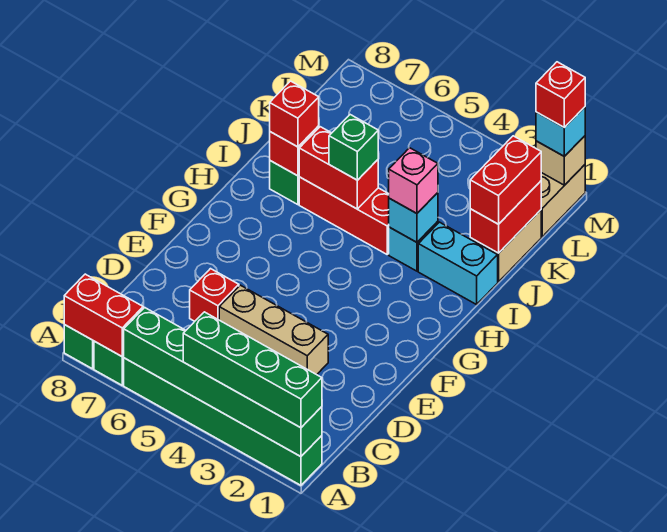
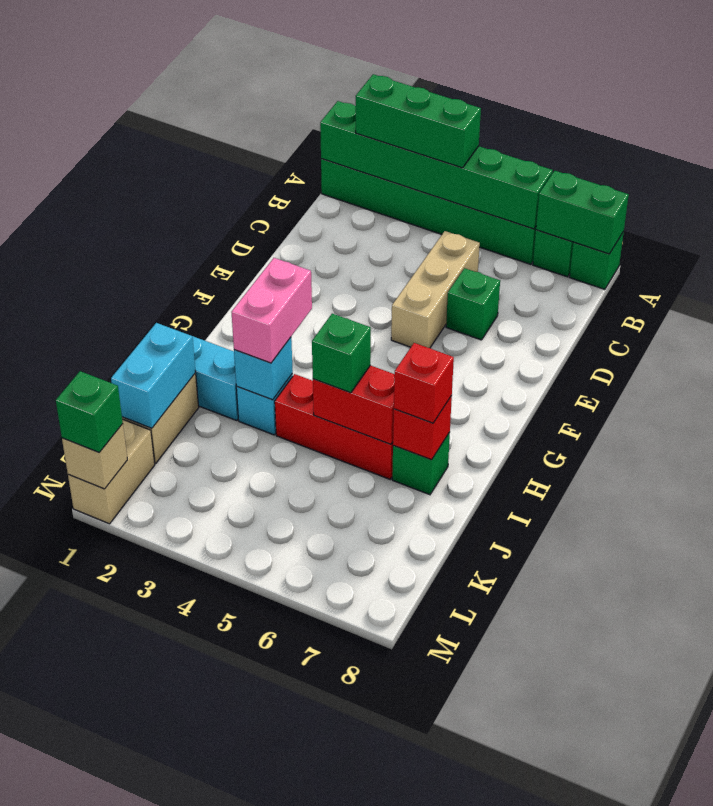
green brick A1:A4 level 3 -> green brick A2:A4 level 3
red brick A7:A8 level 2 -> green brick A7:A8 level 2
tan brick D3:D5 level 1 -> tan brick C5:E5 level 1
red brick D6 level 1 -> green brick D6 level 1
pink brick I3 level 3 -> pink brick H3:I3 level 3
red brick J1:K1 level 2 -> cyan brick J1:K1 level 2
red brick J1:K1 level 3 -> none
cyan brick M1 level 3 -> green brick M1 level 3
red brick M1 level 4 -> none

